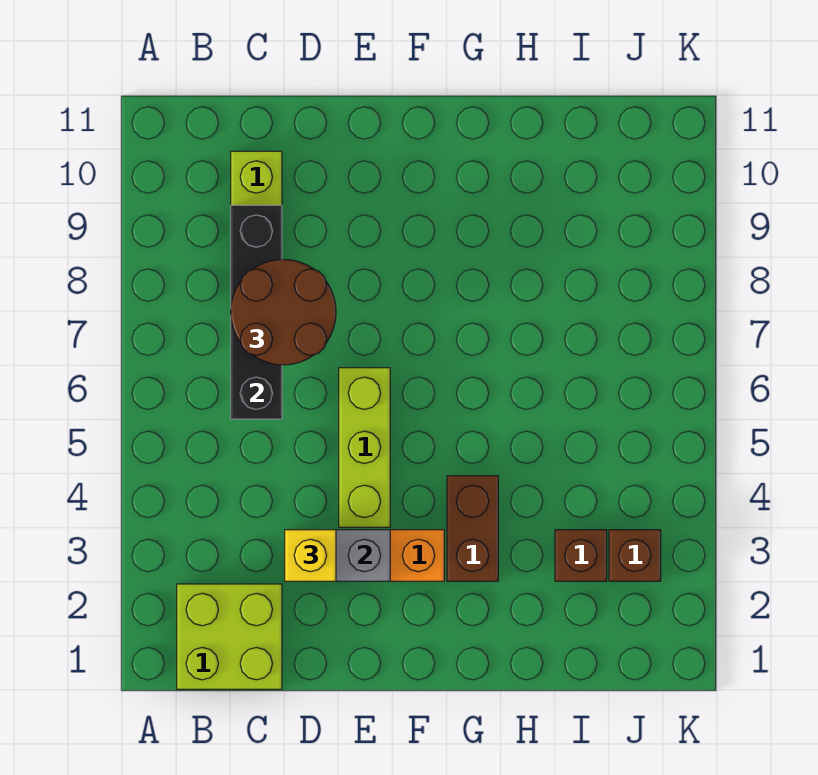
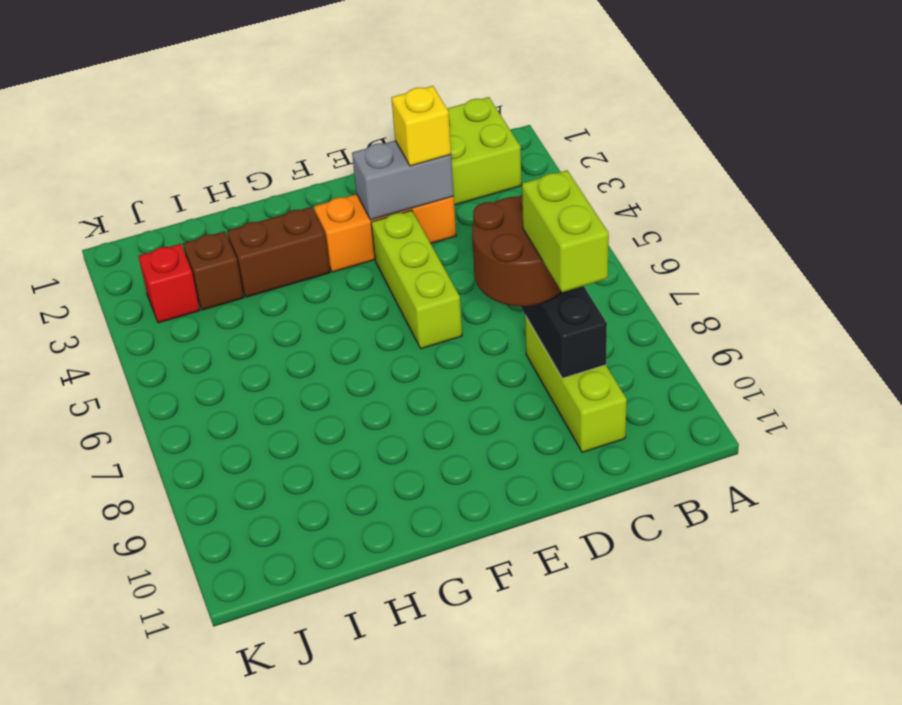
none -> lime brick C8:C9 level 4
brown brick G3:G4 level 1 -> brown brick G3:H3 level 1
brown brick J3 level 1 -> red brick J3 level 1

